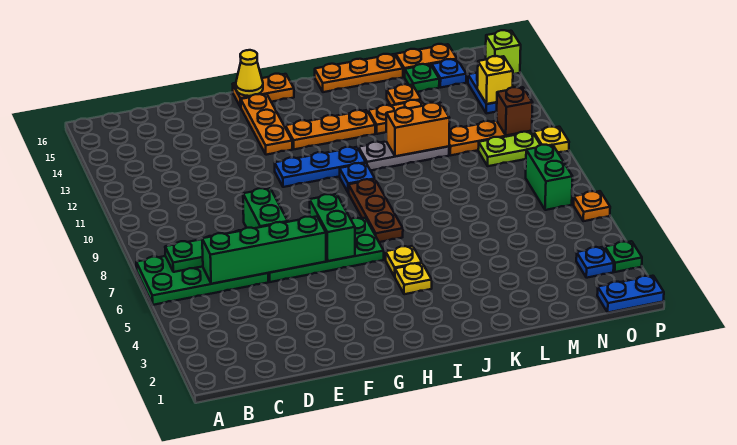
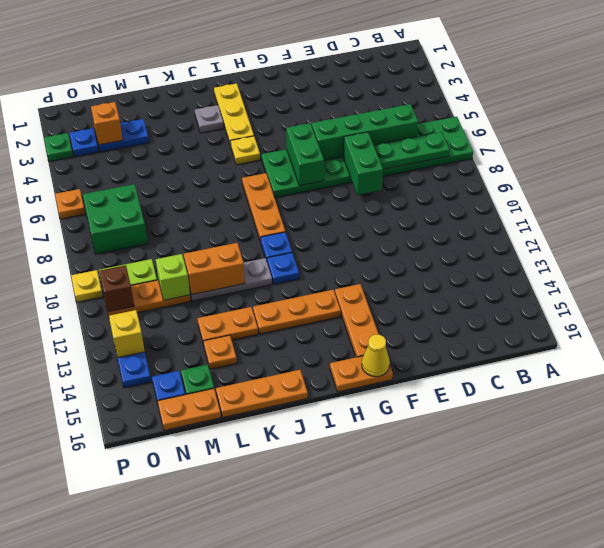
blue plate G11:I11 level 1 -> blue plate I11 level 1
yellow plate I4 level 1 -> yellow plate I2:I4 level 1
brown plate I7:I9 level 1 -> orange plate I7:I9 level 1
none -> grey plate J3 level 1
none -> orange brick N3 level 2
blue plate O1:P1 level 1 -> blue plate M3:N3 level 1
green brick O7:O8 level 1 -> green brick N7:O8 level 1
lime brick P15 level 1 -> lime brick M11 level 2

